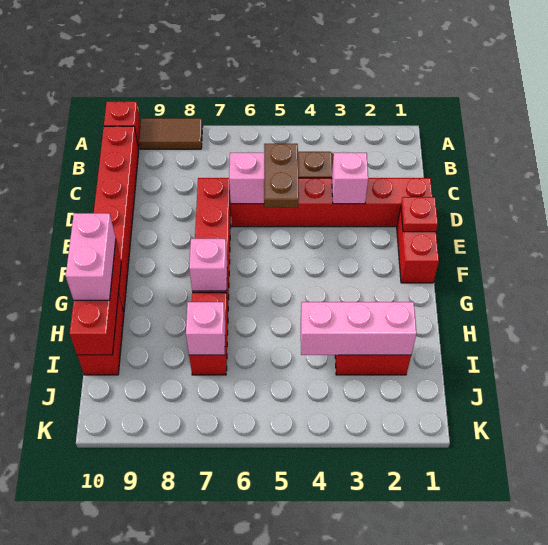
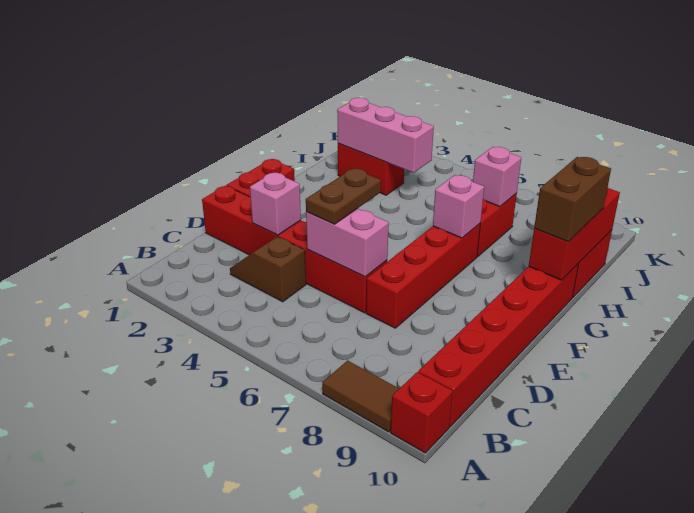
red plate E1 level 2 -> none
pink brick G10:H10 level 3 -> brown brick G10:H10 level 3

